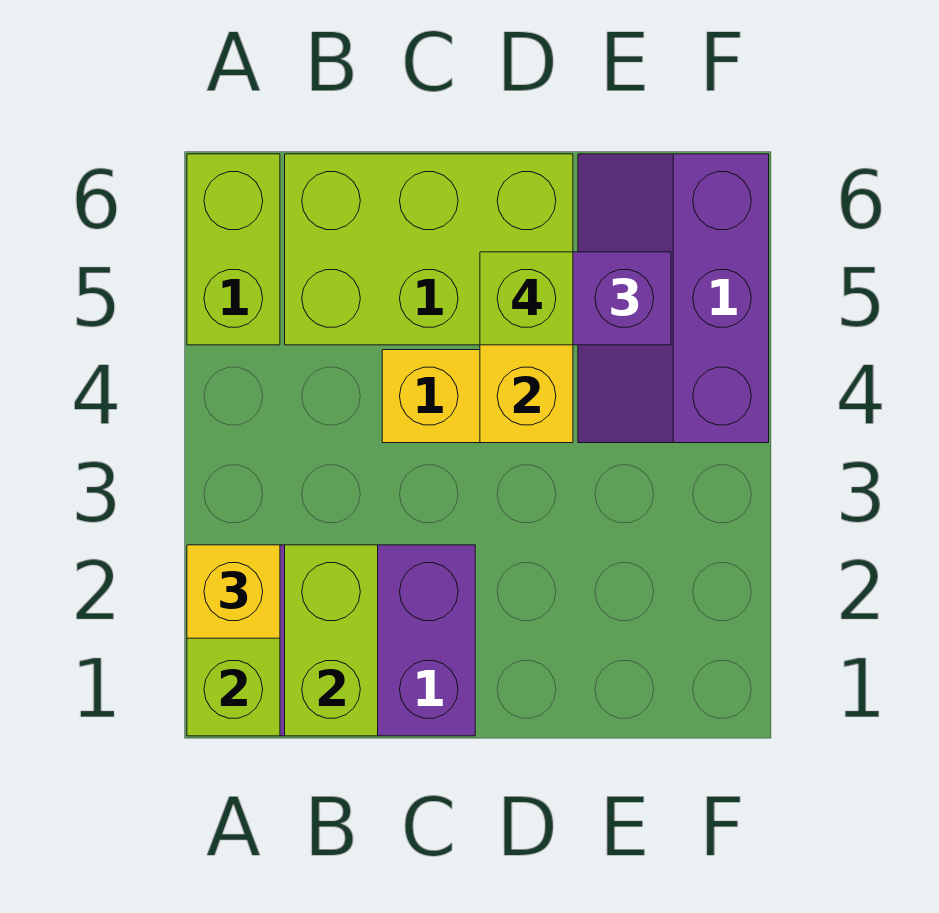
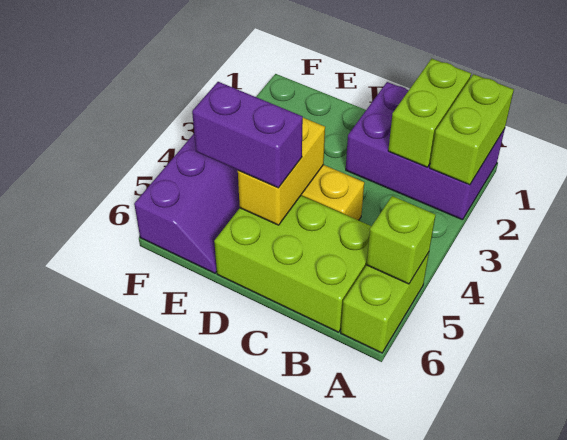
yellow brick A2 level 3 -> none
lime brick D5 level 4 -> lime brick A5 level 2

